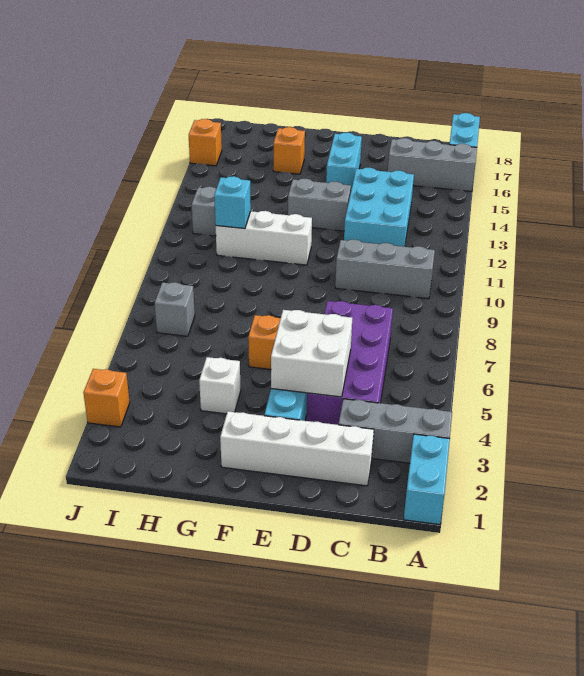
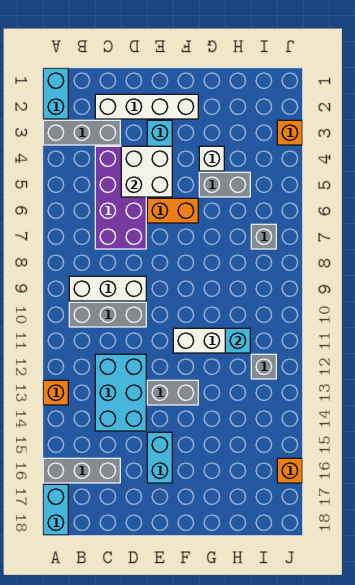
none -> white brick B9:D9 level 1
none -> grey brick G5:H5 level 1
orange brick G16 level 1 -> orange brick A13 level 1

